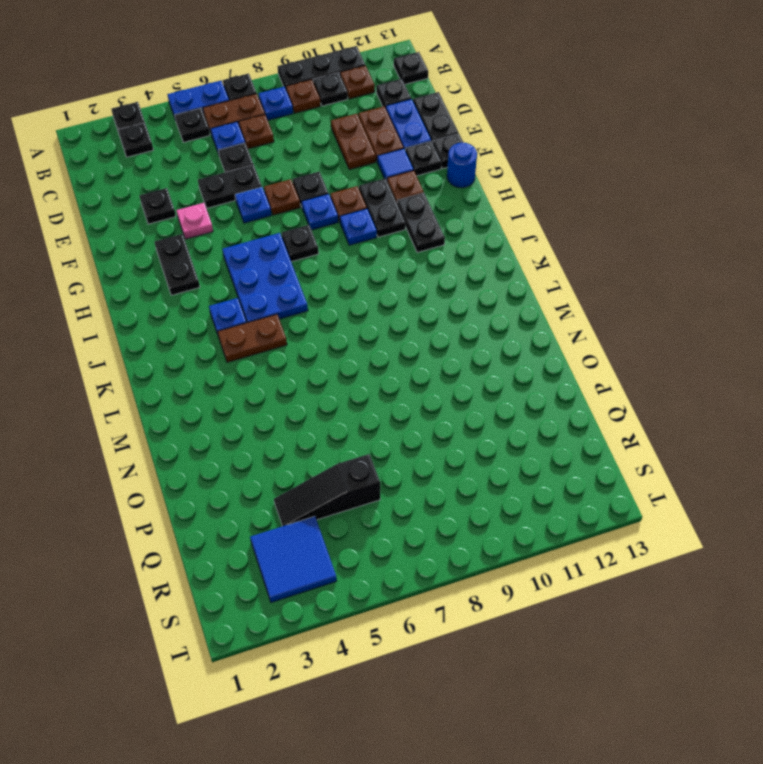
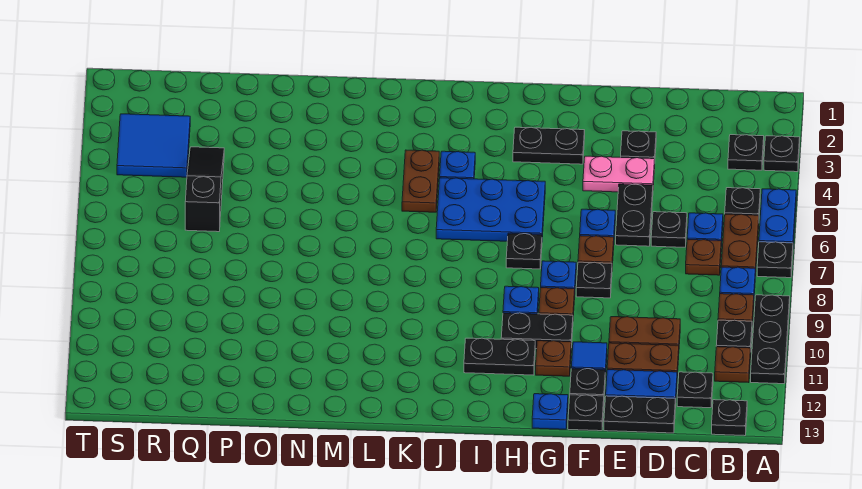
pink plate F4 level 1 -> pink plate E4:F4 level 1
blue round brick G13 level 1 -> blue plate G13 level 1

